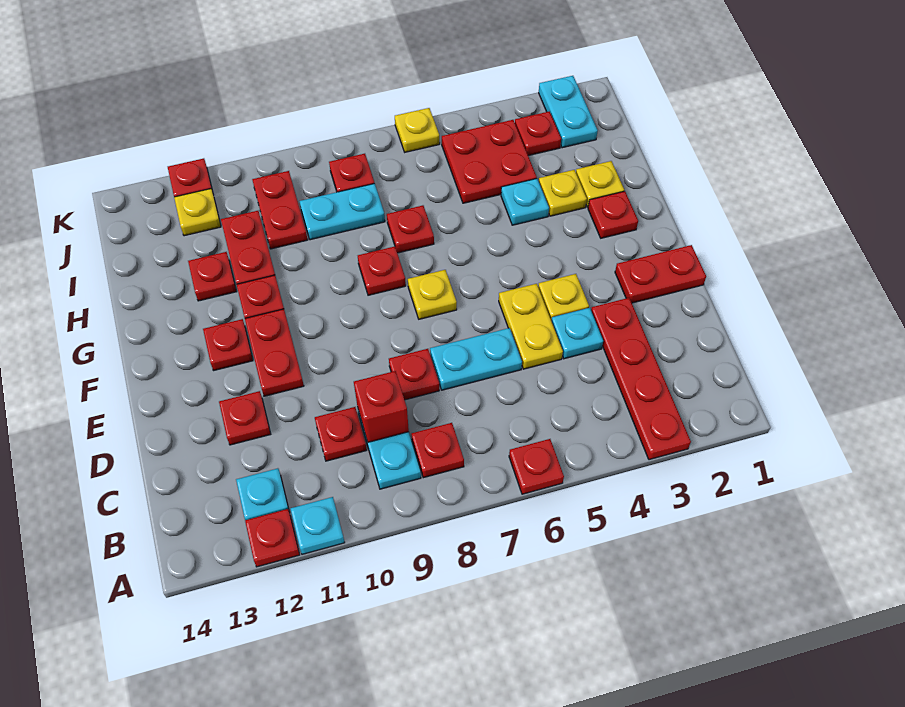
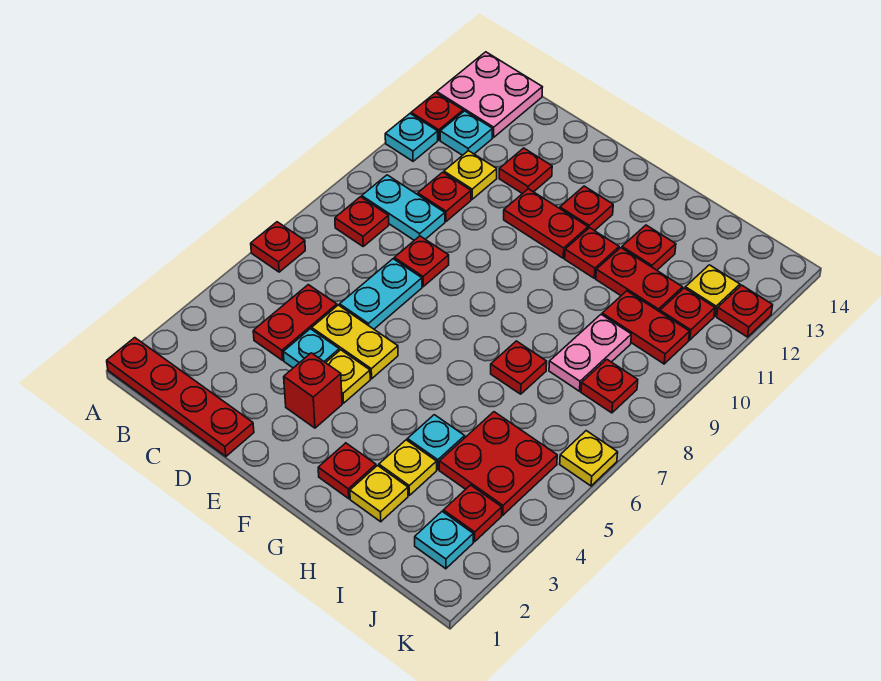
red plate A3:D3 level 1 -> red plate A1:D1 level 1
none -> pink plate A13:B14 level 1
red brick C9 level 2 -> red brick E3 level 1
red plate E1:E2 level 1 -> red plate C4:C5 level 1
yellow plate F7 level 1 -> yellow plate C11 level 1
red plate G8 level 1 -> red plate J11 level 1
cyan plate I8:I9 level 1 -> pink plate I8:I9 level 1
cyan plate J2:K2 level 1 -> cyan plate J2 level 1

